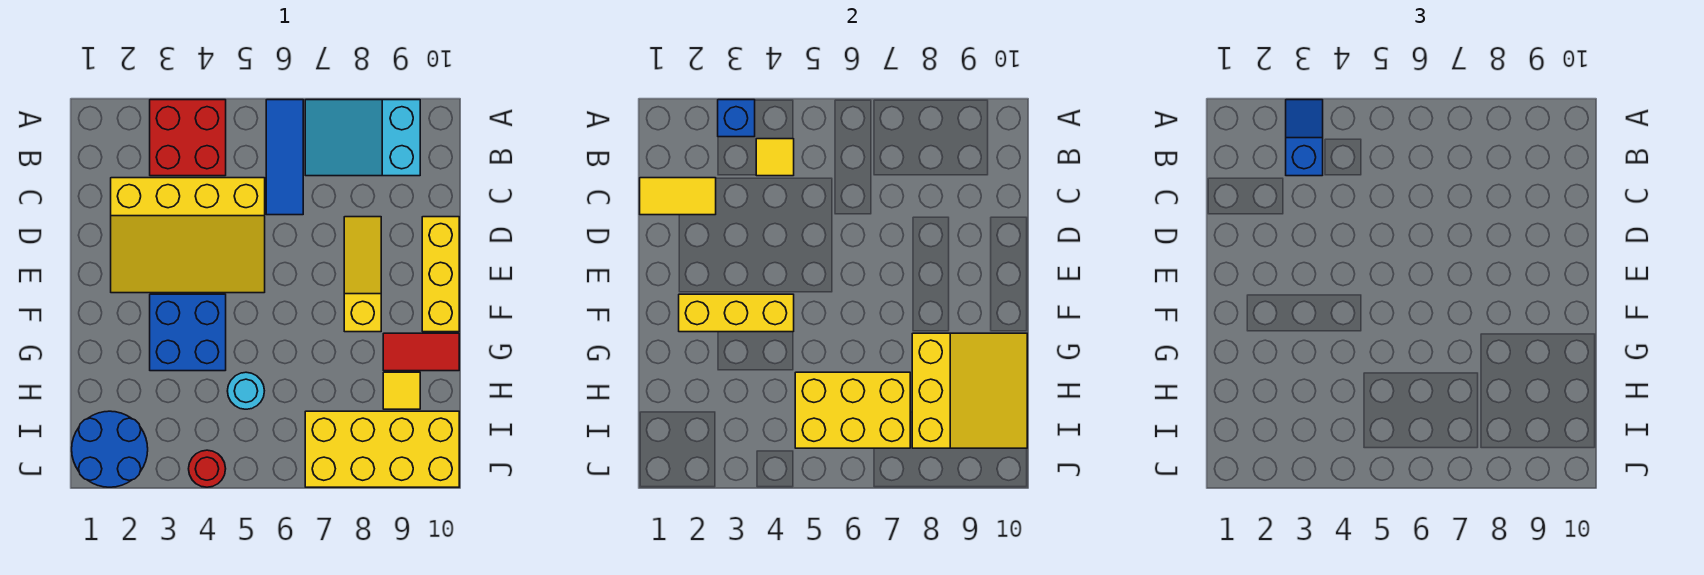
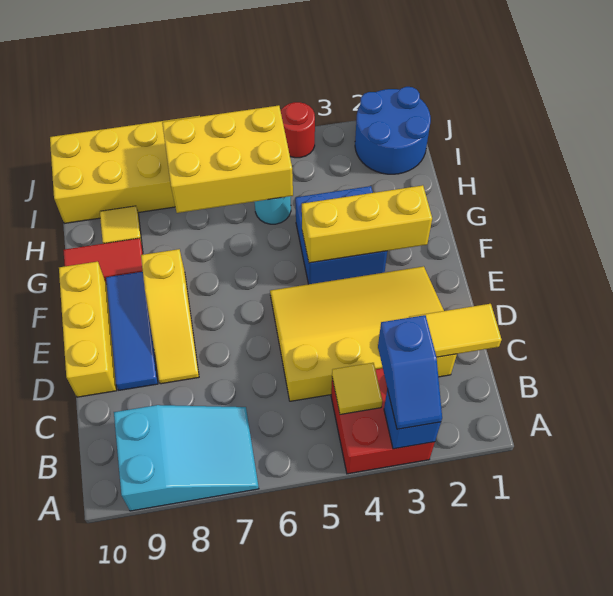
blue tile A6:C6 level 1 -> blue tile D9:F9 level 1
yellow slope G8:I10 level 2 top 8 -> none

